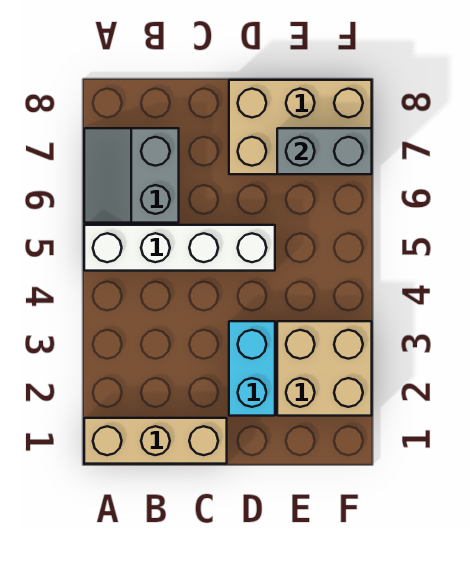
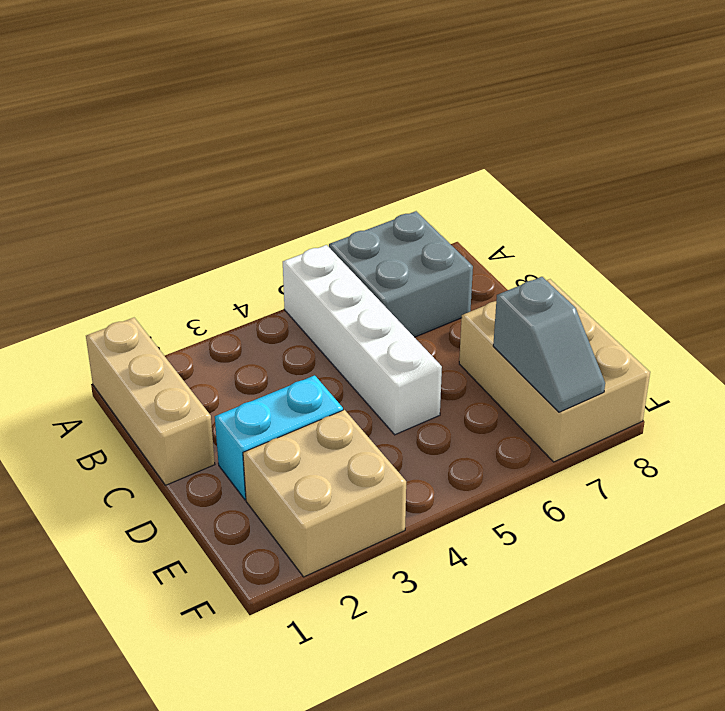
grey slope A6:B7 level 1 top B -> grey brick A6:B7 level 1
grey brick E7:F7 level 2 -> grey slope E7:F7 level 2 top E

